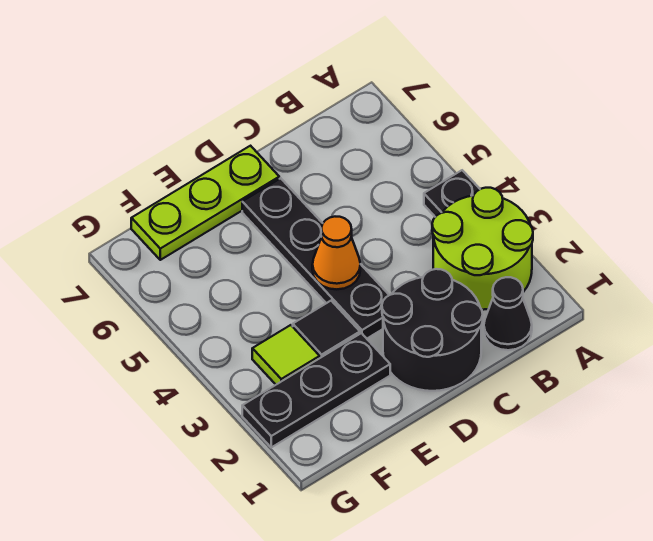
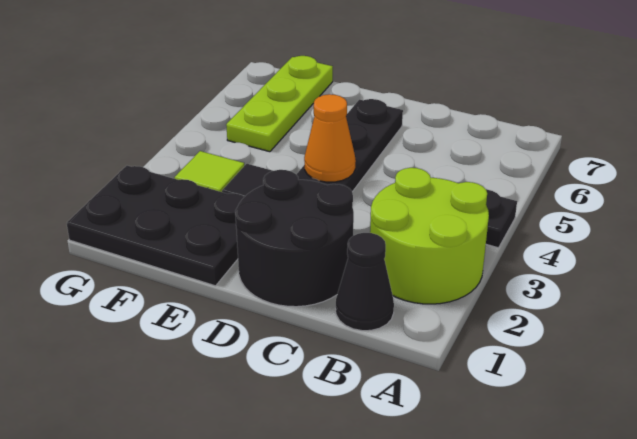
lime plate D7:F7 level 1 -> lime plate F5:F7 level 1
black plate E2:G2 level 1 -> black plate E1:G2 level 1

